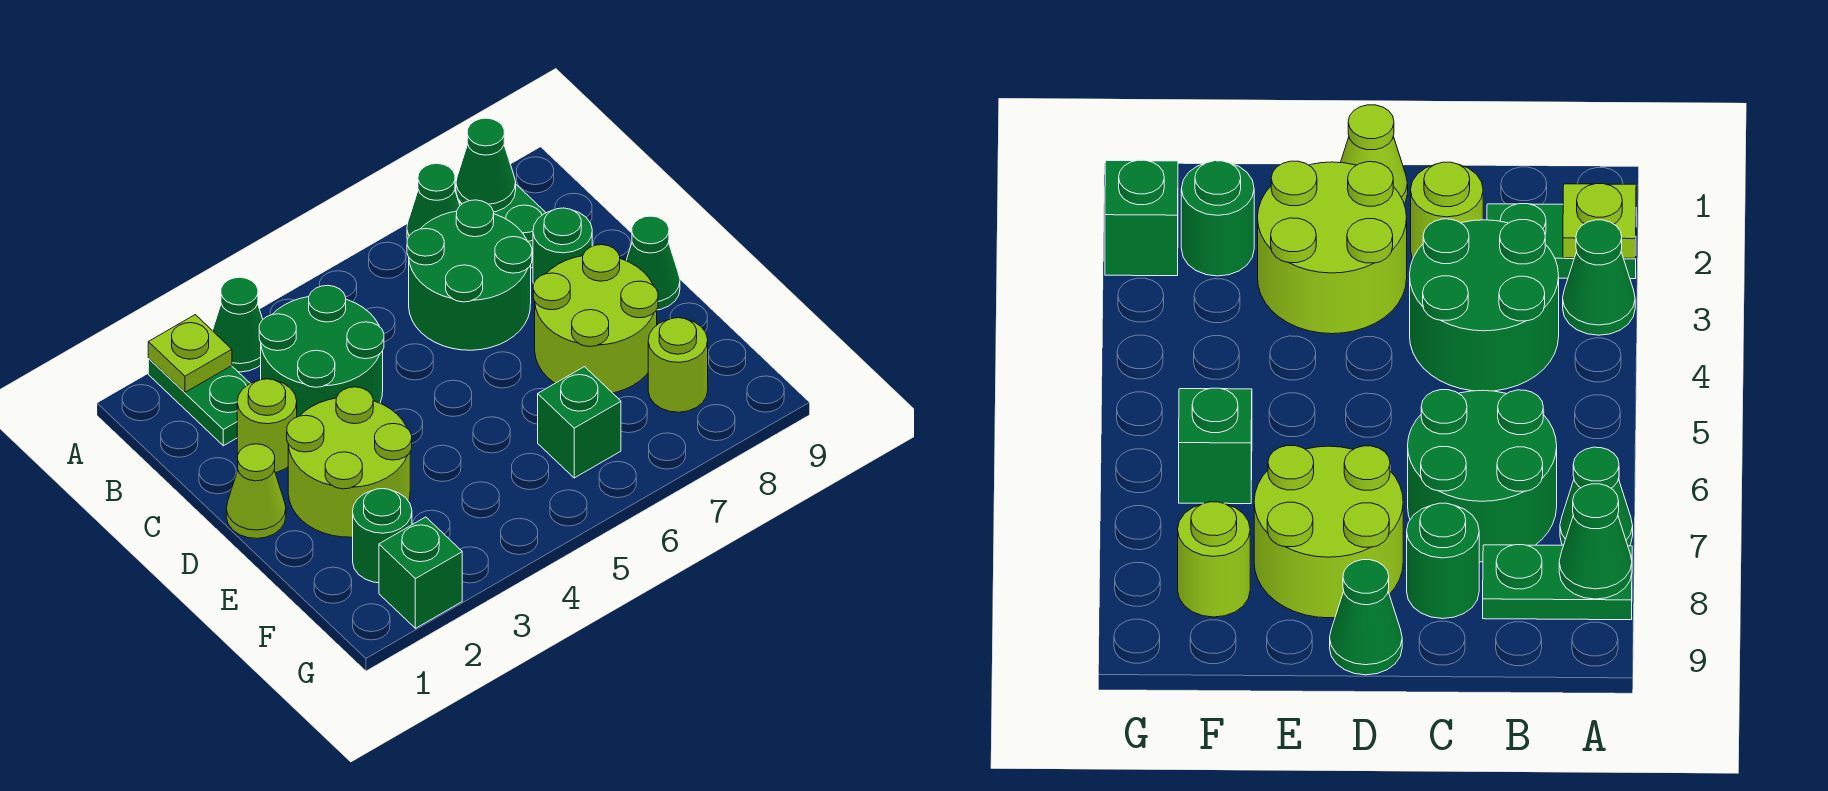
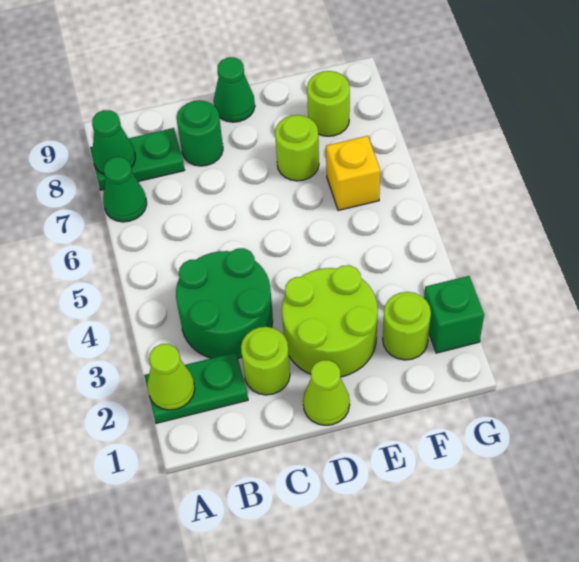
lime plate A2 level 2 -> lime cone A2 level 2
green cone A3 level 1 -> none
green round brick B6:C7 level 1 -> none
lime round brick D7:E8 level 1 -> lime round brick E7 level 1
green round brick F2 level 1 -> lime round brick F2 level 1
green brick F6 level 1 -> yellow brick F6 level 1

